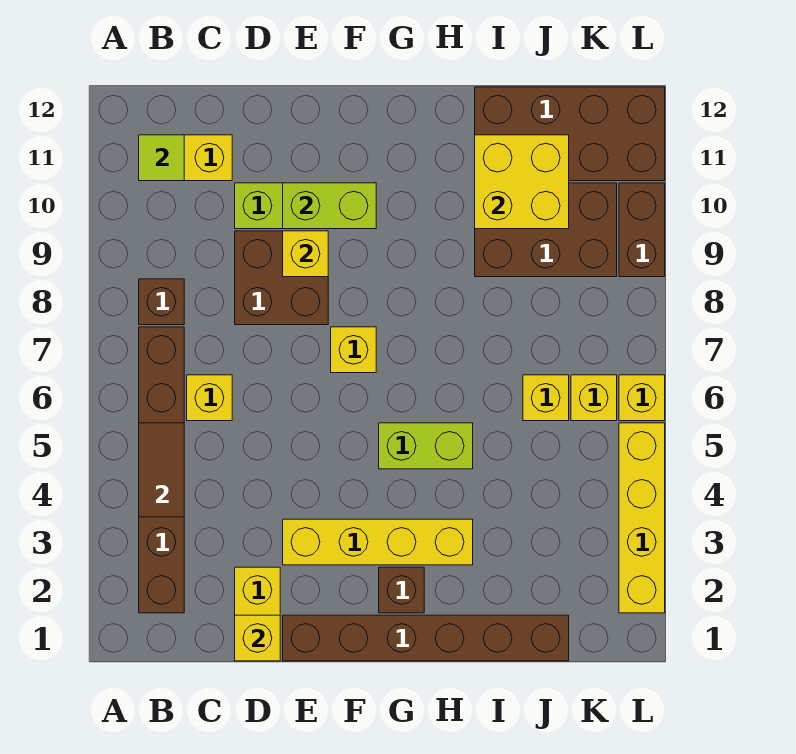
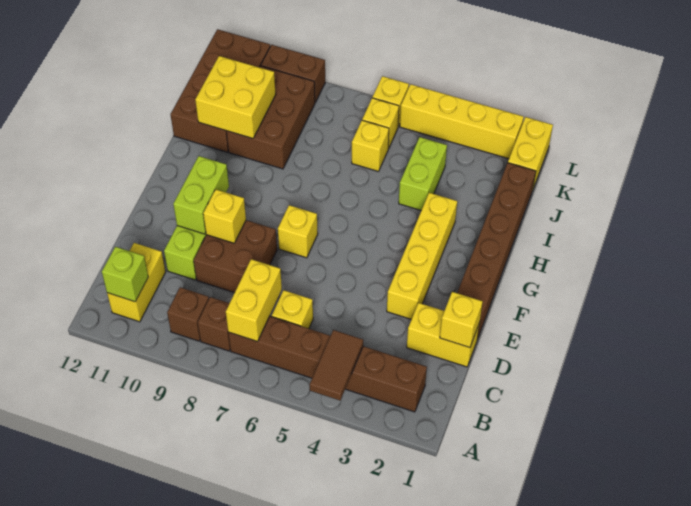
brown tile B4:B5 level 2 -> brown tile A4:B4 level 2
none -> yellow brick B7:C7 level 2
lime tile B11 level 2 -> lime brick B11 level 2
brown brick G2 level 1 -> brown brick B9 level 1
lime brick G5:H5 level 1 -> lime brick I4:J4 level 1
none -> yellow brick K1:L1 level 1

